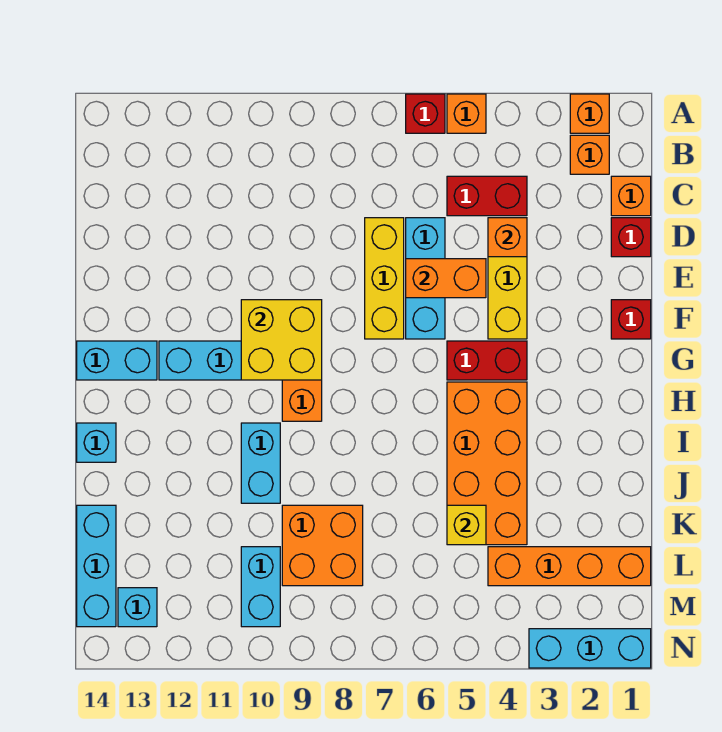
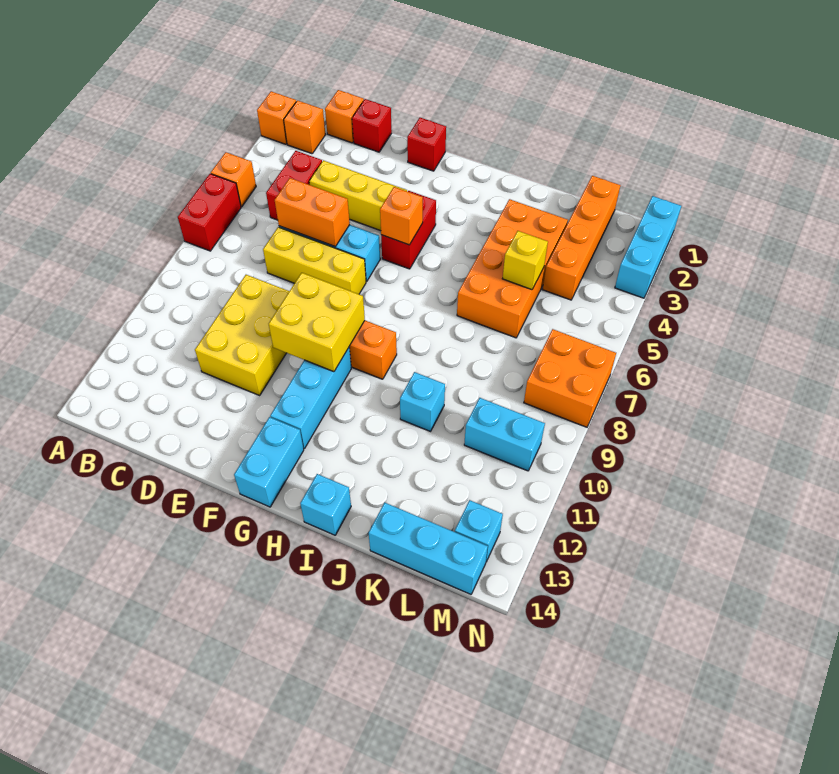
red brick A6 level 1 -> red brick A6:A7 level 1
orange brick D4 level 2 -> orange brick G5 level 2
none -> yellow brick D9:E11 level 1
orange brick E5:E6 level 2 -> orange brick D6:E6 level 2
orange brick H4:K5 level 1 -> orange brick J3:K6 level 1
cyan brick I10:J10 level 1 -> cyan brick J10 level 1
orange brick K8:L9 level 1 -> orange brick M7:N8 level 1

